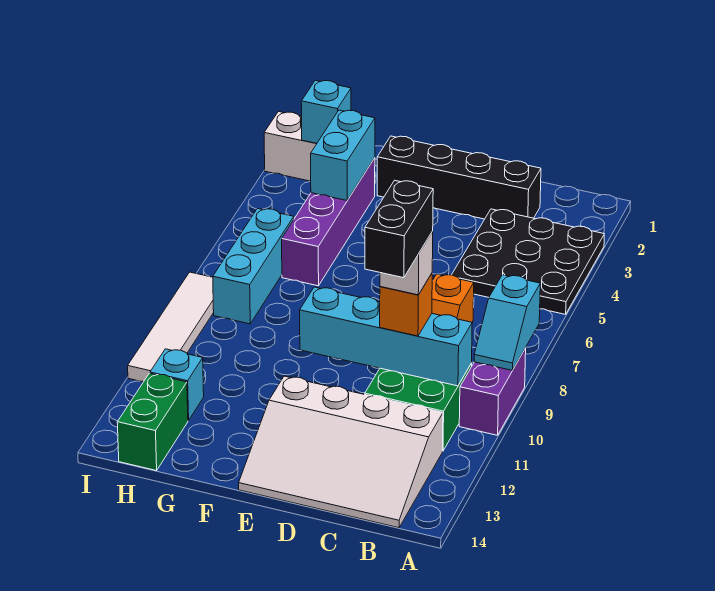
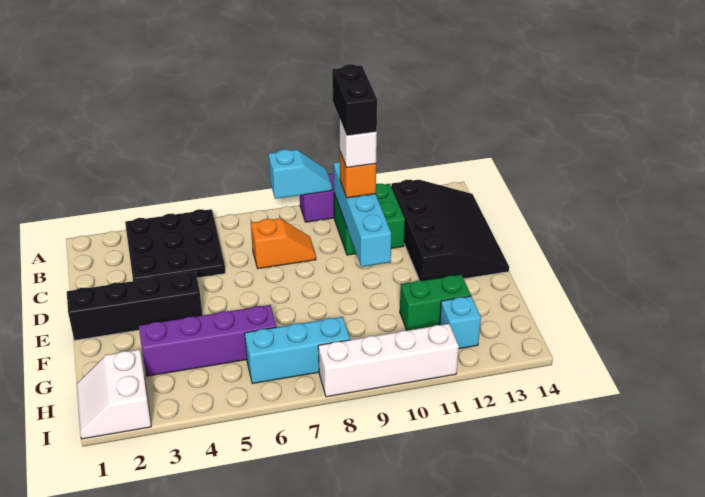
white slope B12:E14 level 1 top 12 -> black slope B12:E14 level 1 top 12
black brick C2:F2 level 1 -> black brick E1:E4 level 1
black brick C10:C11 level 5 -> black brick B10:C10 level 5
cyan brick G3:G4 level 2 -> none
cyan brick H2 level 2 -> none
green brick H13:H14 level 1 -> green brick G11:G12 level 1
white tile I8:I11 level 1 -> white brick I8:I11 level 1

